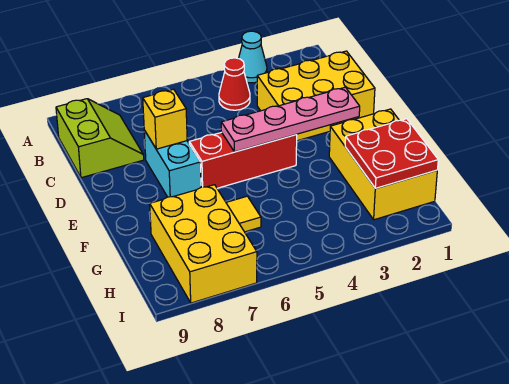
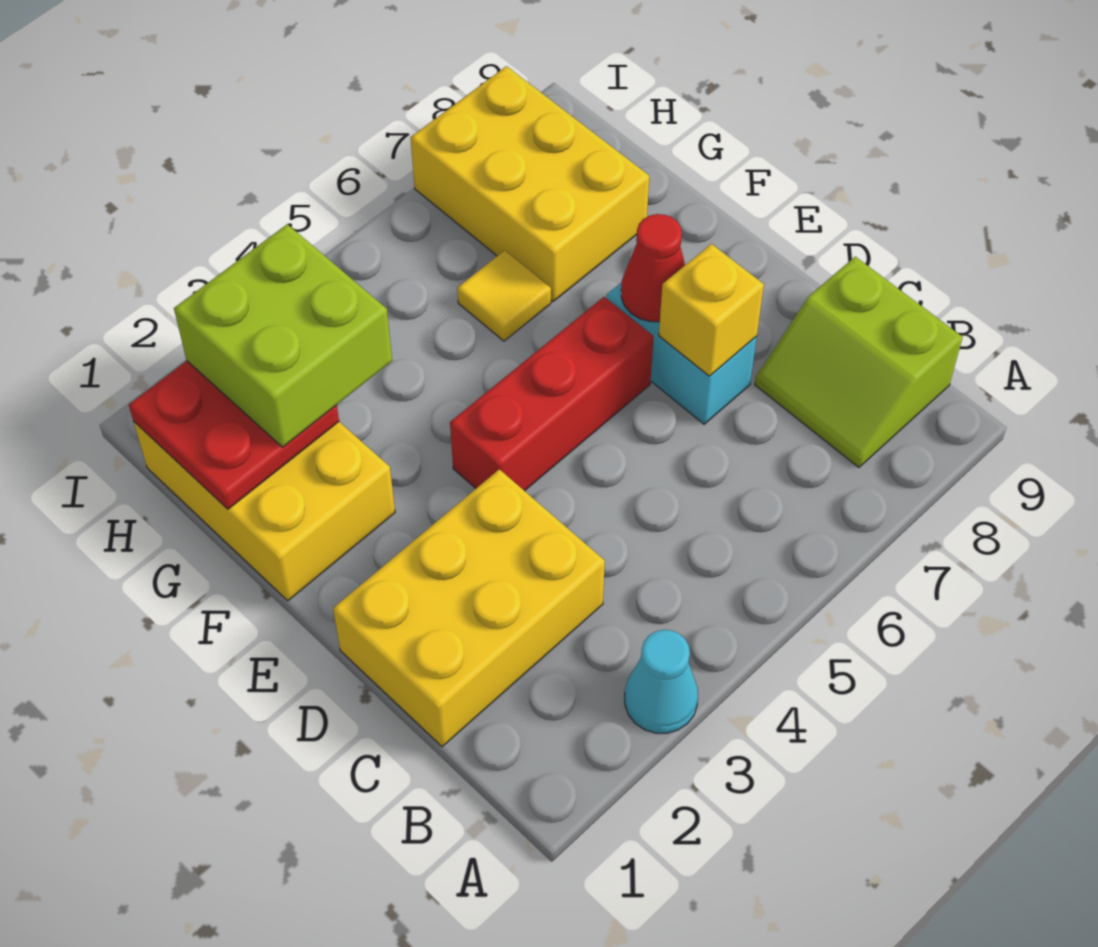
red cone B4 level 1 -> red cone E7 level 2
pink plate E2:E5 level 2 -> none
none -> lime brick G2:H3 level 3

